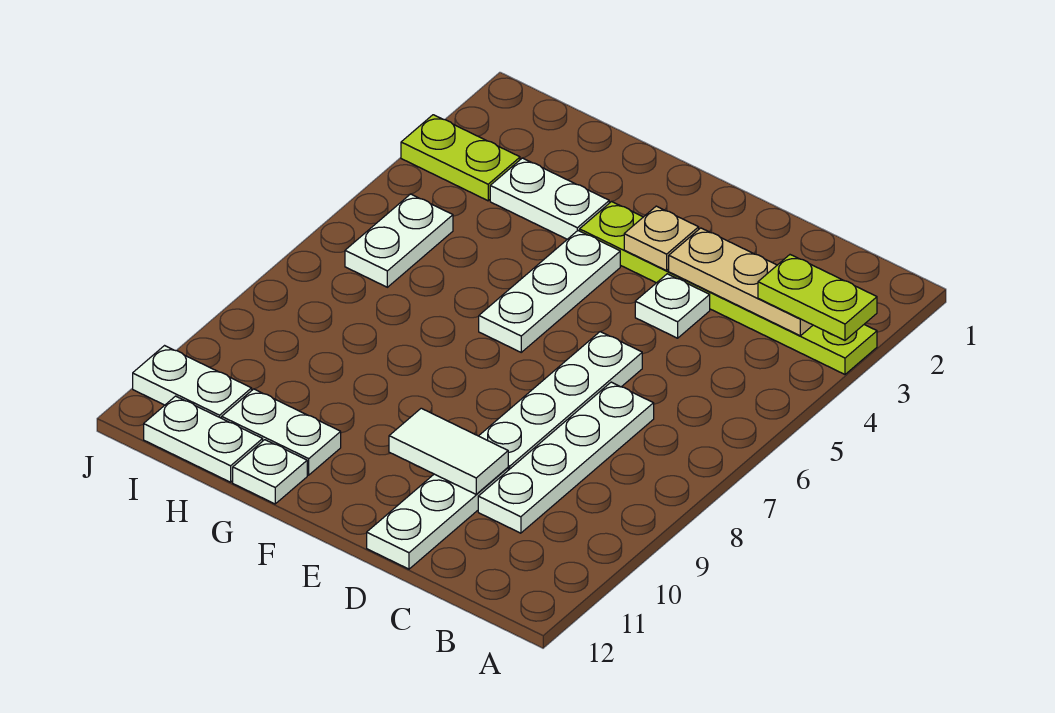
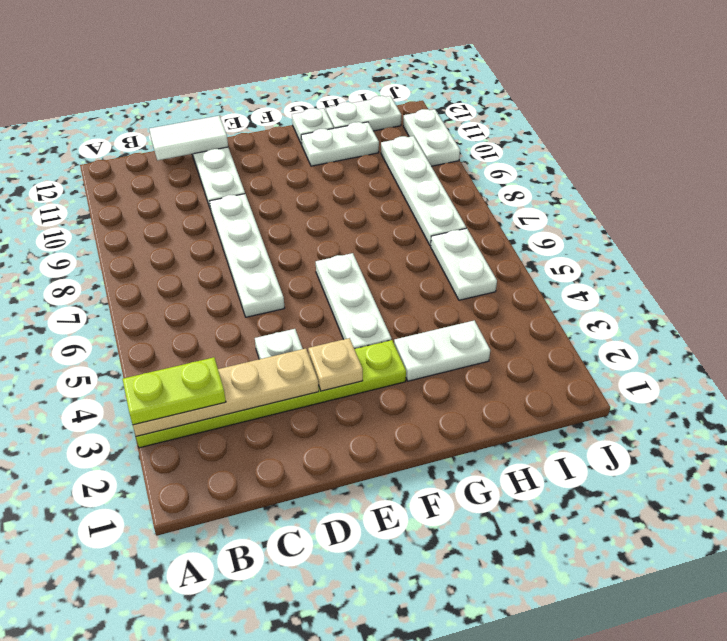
tan plate B3:D3 level 2 -> tan plate A3:D3 level 2
white plate C7:C10 level 1 -> white plate I7:I10 level 1
white tile D10:E10 level 2 -> white tile C12:D12 level 2
lime plate I3:J3 level 1 -> none
white plate I11:J11 level 1 -> white plate J10:J11 level 1

